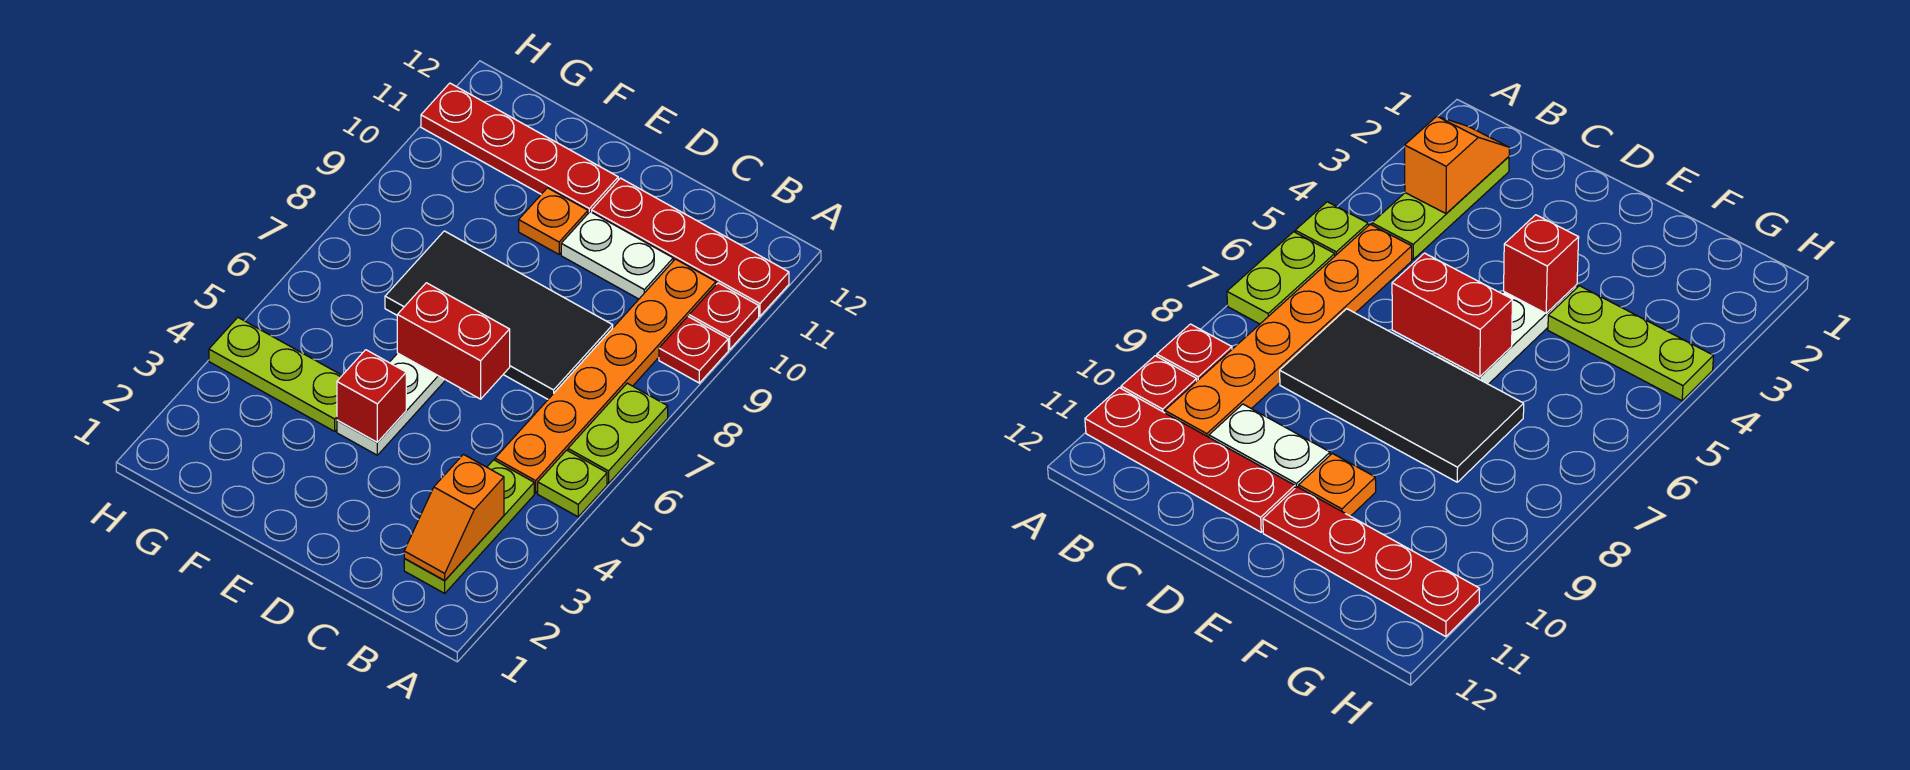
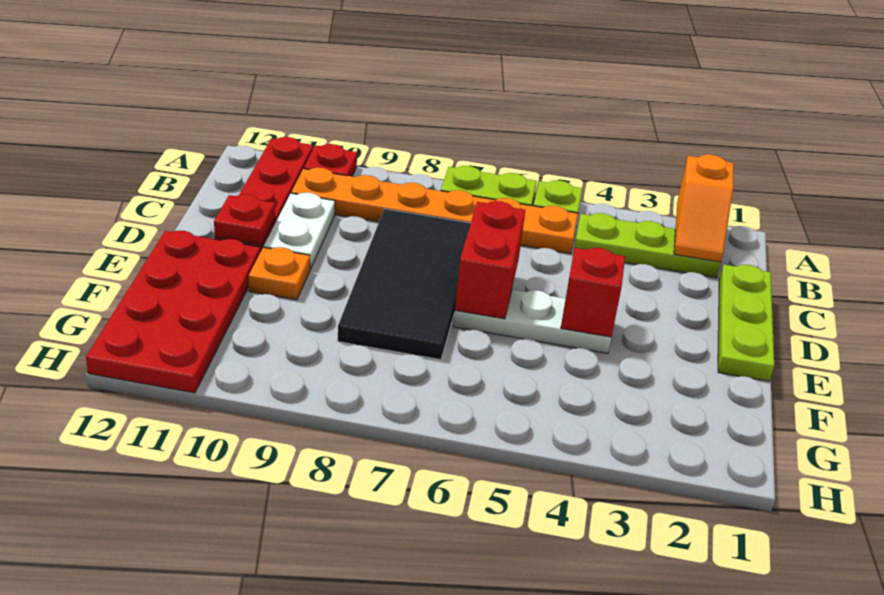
red plate A9 level 1 -> red plate D11 level 2
orange slope B2:B3 level 2 top 3 -> orange slope A2:B2 level 2 top A
red plate E11:H11 level 1 -> red plate E11:H12 level 1
lime plate F4:H4 level 1 -> lime plate C1:E1 level 1

